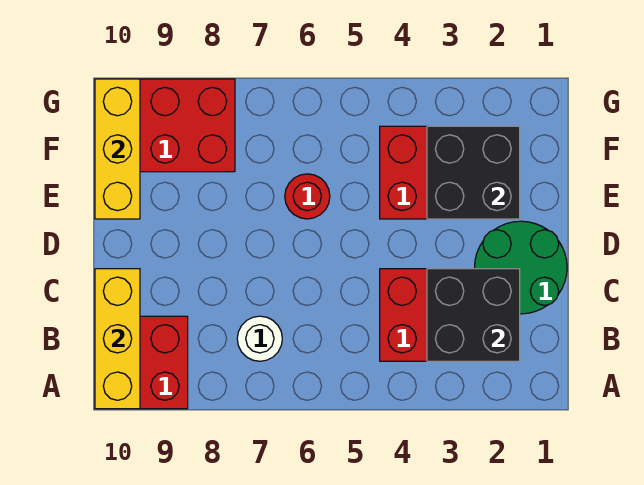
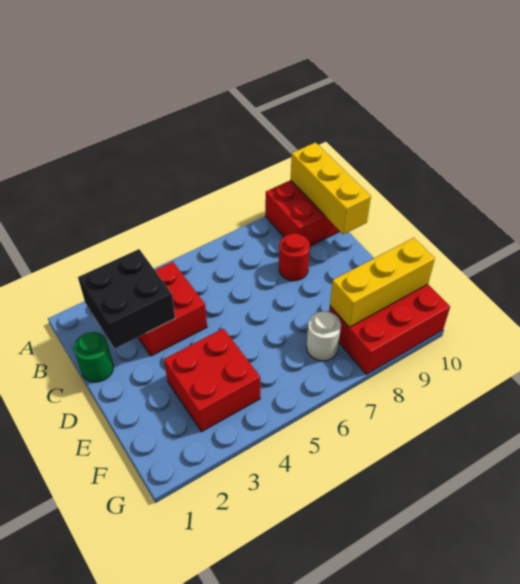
white round brick B7 level 1 -> white round brick F7 level 1
green round brick C1:D2 level 1 -> green round brick C1 level 1
black brick E2:F3 level 2 -> none
red round brick E6 level 1 -> red round brick C8 level 1
yellow brick E10:G10 level 2 -> yellow brick F8:F10 level 2

